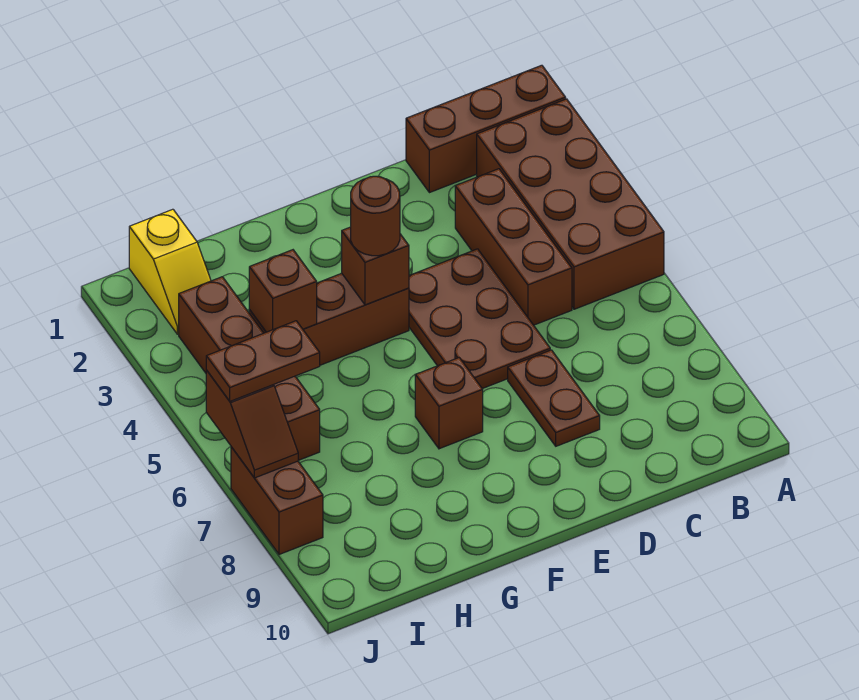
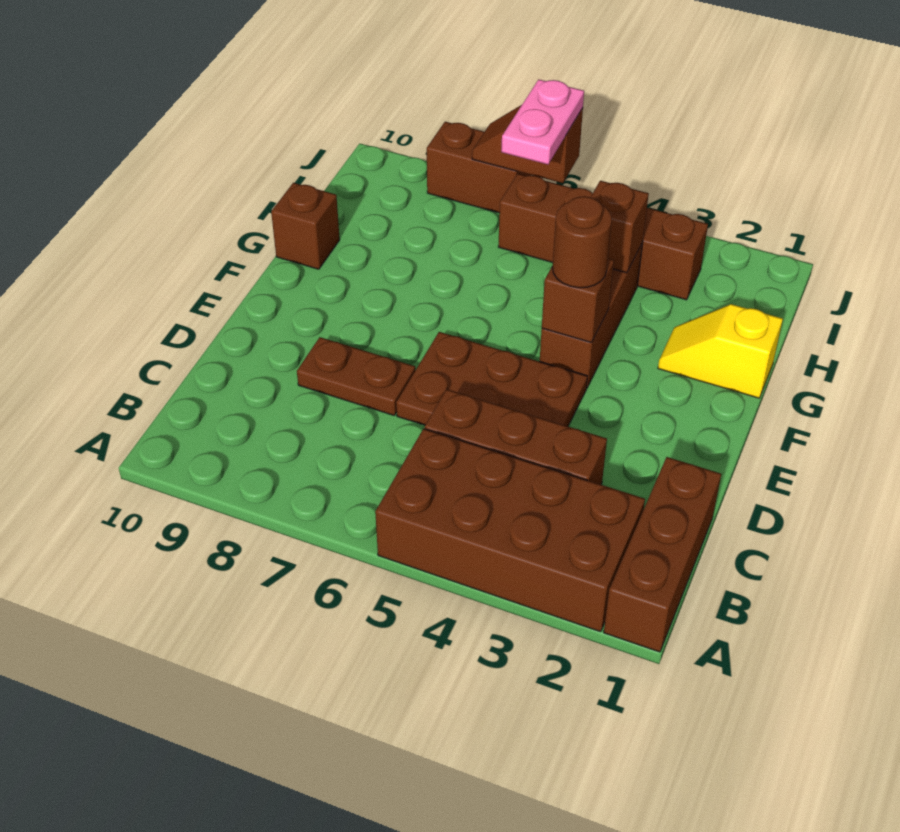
brown brick F7 level 1 -> brown brick G10 level 1
yellow slope I1:I2 level 1 top 1 -> yellow slope G1:G2 level 1 top 1
brown plate I6:J6 level 3 -> pink plate I6:J6 level 3

